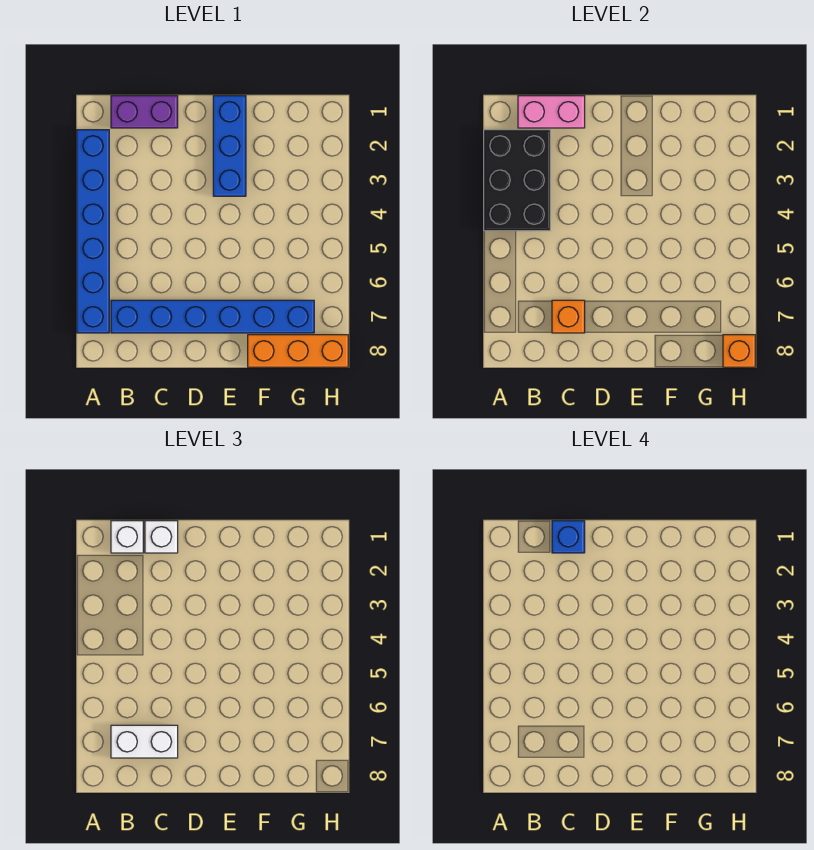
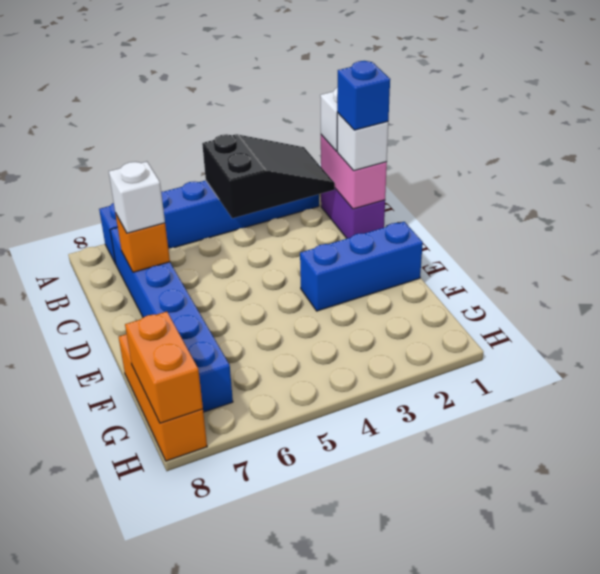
black brick A2:B4 level 2 -> black slope A2:B4 level 2 top 4
white brick B7:C7 level 3 -> white brick C7 level 3
orange brick H8 level 2 -> orange brick G8:H8 level 2

